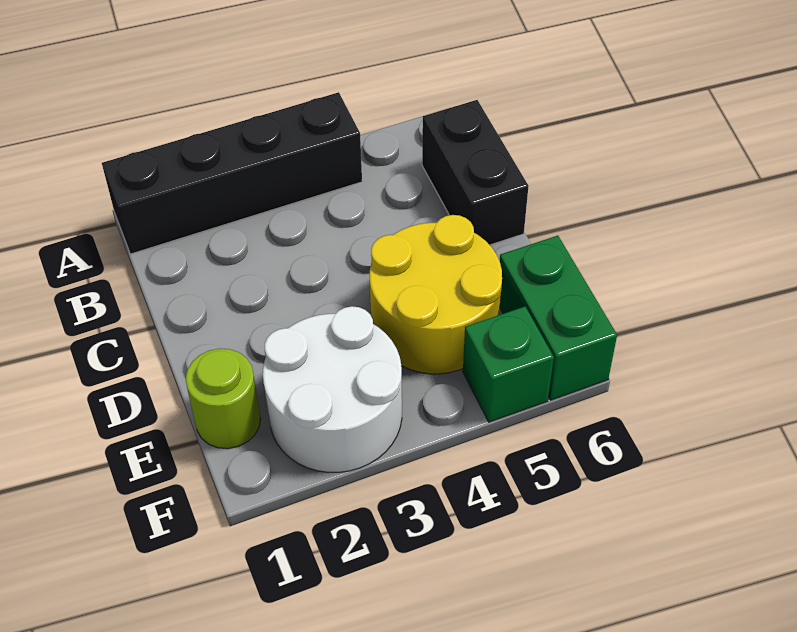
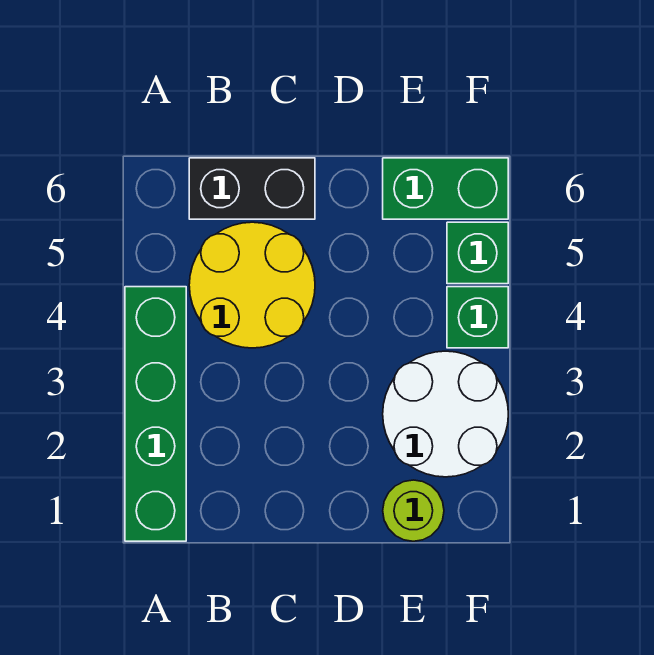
black brick A1:A4 level 1 -> green brick A1:A4 level 1
yellow round brick D4:E5 level 1 -> yellow round brick B4:C5 level 1
none -> green brick F4 level 1

